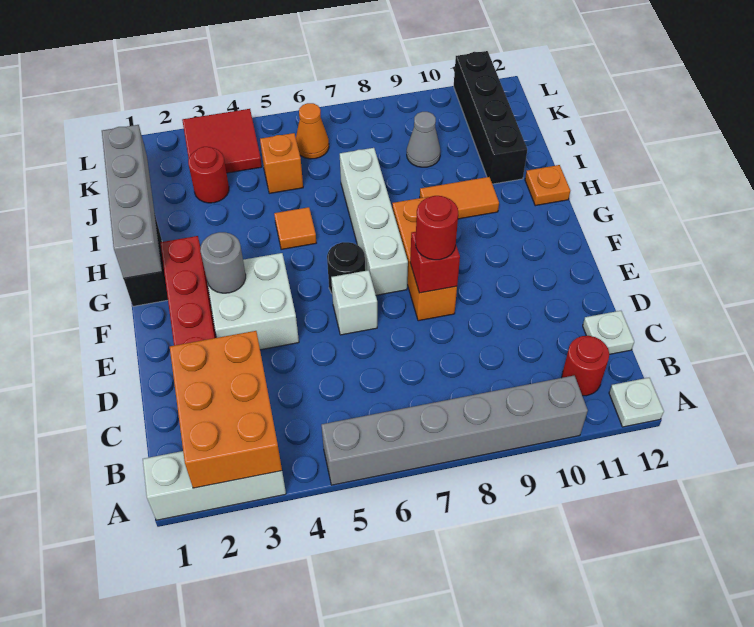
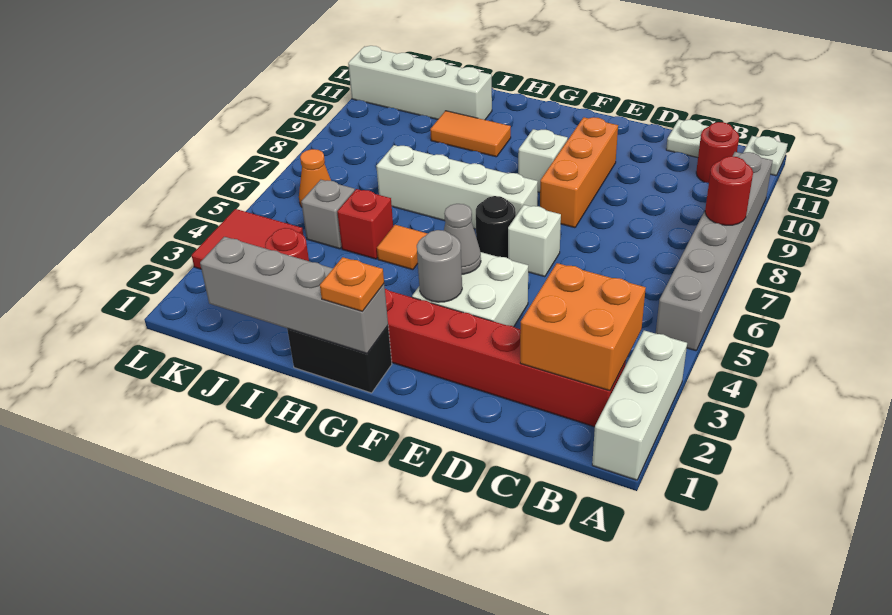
orange brick A2:C3 level 2 -> orange brick B2:C3 level 2
orange brick E8:G8 level 1 -> orange brick E8:E10 level 1
red brick E8 level 2 -> red brick I5 level 1
red round brick E8 level 3 -> red round brick A8 level 2
none -> white brick F9 level 1
orange tile H9:H10 level 1 -> orange tile H10:I10 level 1
orange plate H12 level 1 -> orange plate G1 level 3
black brick I11:L11 level 1 -> white brick I11:L11 level 1
orange brick J5 level 1 -> grey brick J5 level 1
grey cone J9 level 1 -> grey cone F4 level 2

